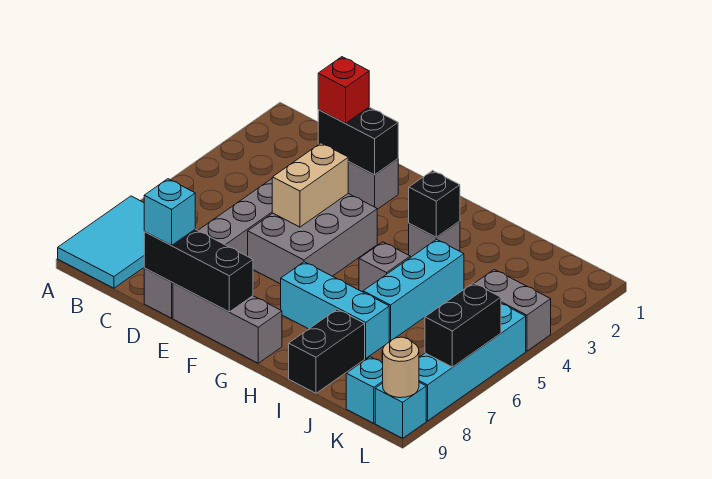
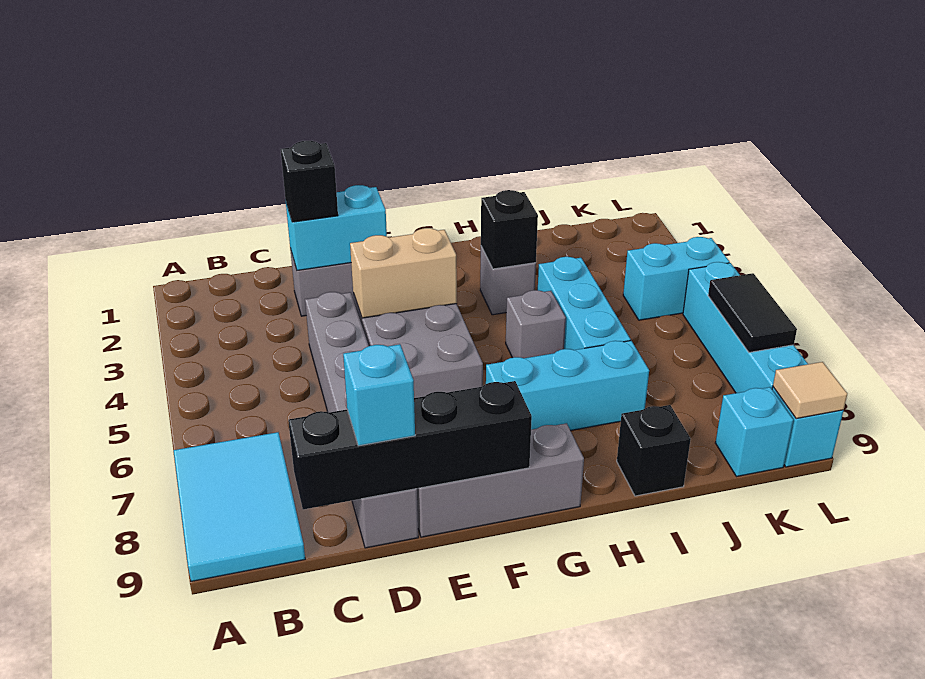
black brick D2:E2 level 2 -> cyan brick D2:E2 level 2
red brick D2 level 3 -> black brick D2 level 3
black brick D9:F9 level 2 -> black brick C9:F9 level 2
tan brick E4:E5 level 2 -> tan brick E4:F4 level 2
black brick I8:I9 level 1 -> black brick I9 level 1
grey brick K4:L4 level 1 -> cyan brick K4:L4 level 1
black brick L6:L7 level 2 -> black tile L6:L7 level 2
tan round brick L9 level 2 -> tan tile L9 level 2

